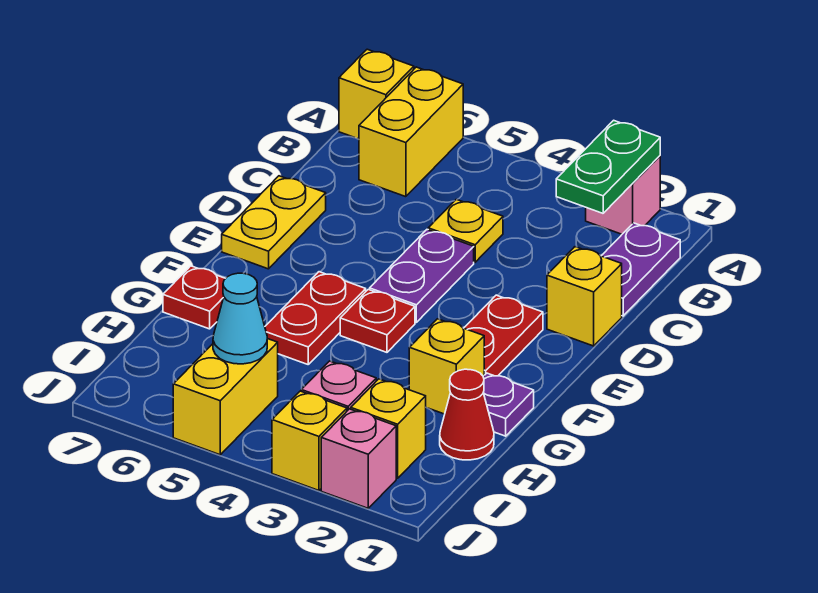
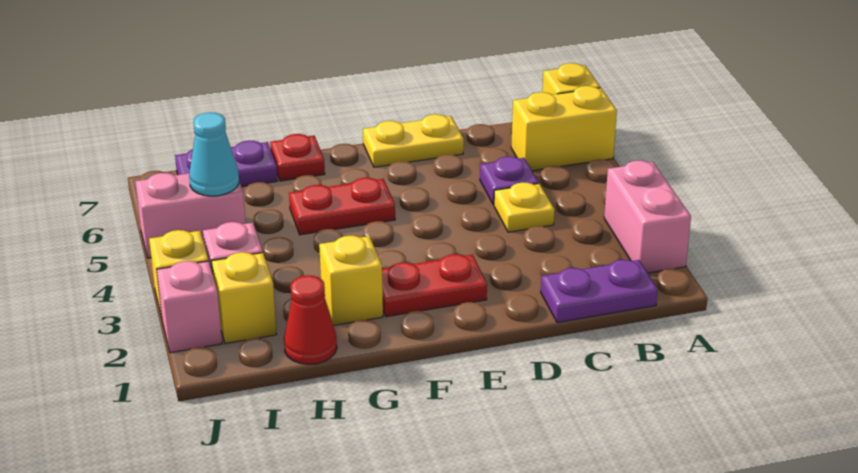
pink brick A2 level 1 -> pink brick A2:A3 level 1
green plate A2:B2 level 2 -> none
yellow brick D1 level 1 -> none
purple plate D4:E4 level 1 -> purple plate H7:I7 level 1
red plate F4 level 1 -> none
purple plate G1 level 1 -> purple plate C5 level 1
yellow brick I5:J5 level 1 -> pink brick I5:J5 level 1

